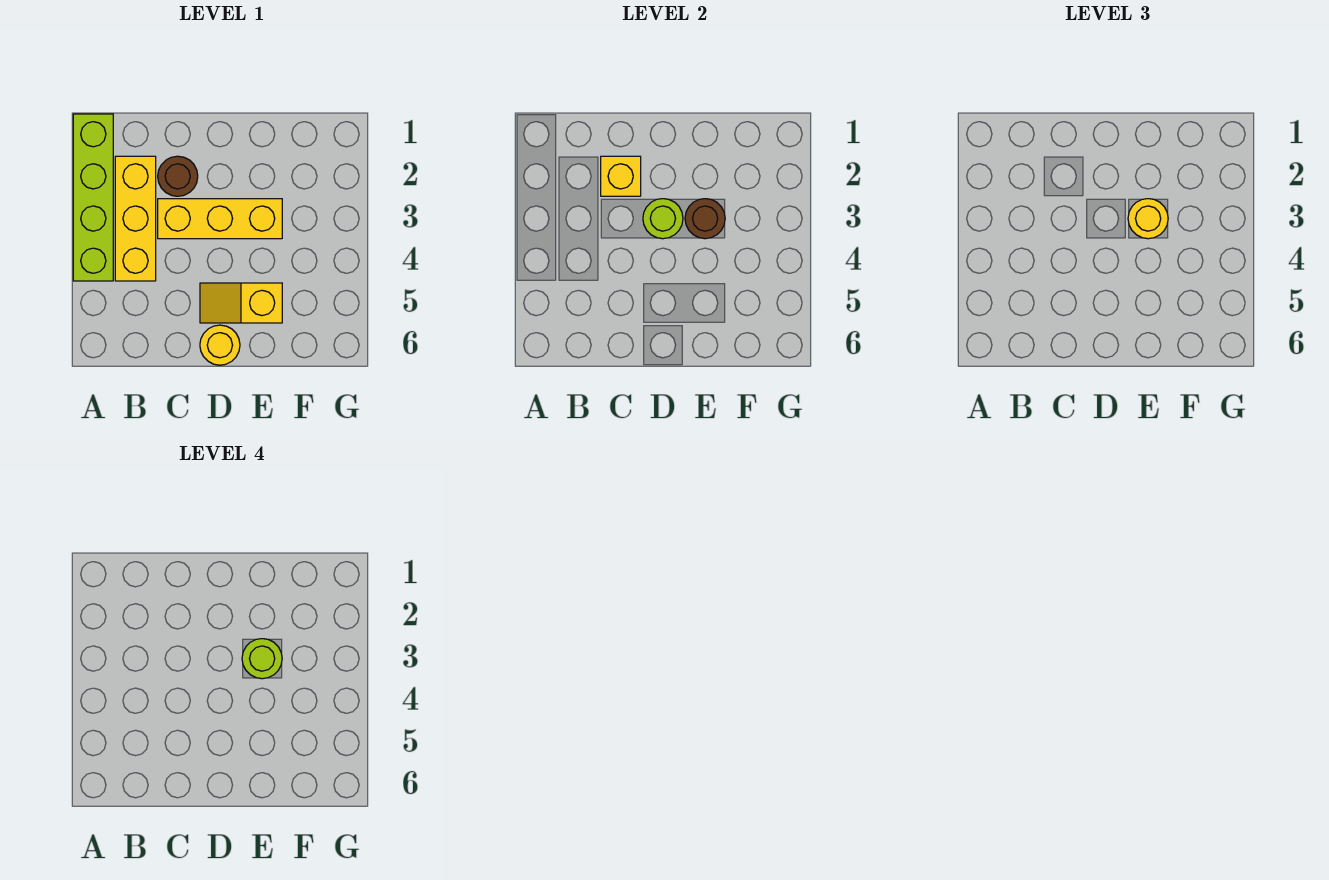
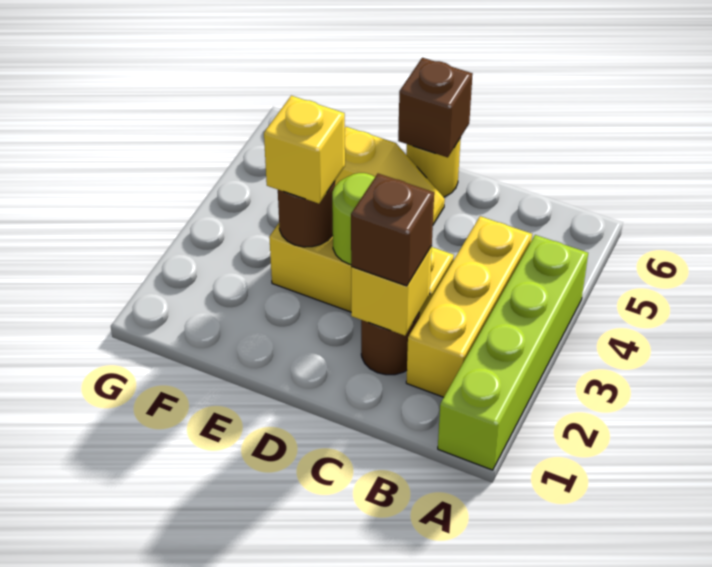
none -> brown brick C2 level 3
none -> brown brick D6 level 2
yellow round brick E3 level 3 -> yellow brick E3 level 3
lime round brick E3 level 4 -> none

